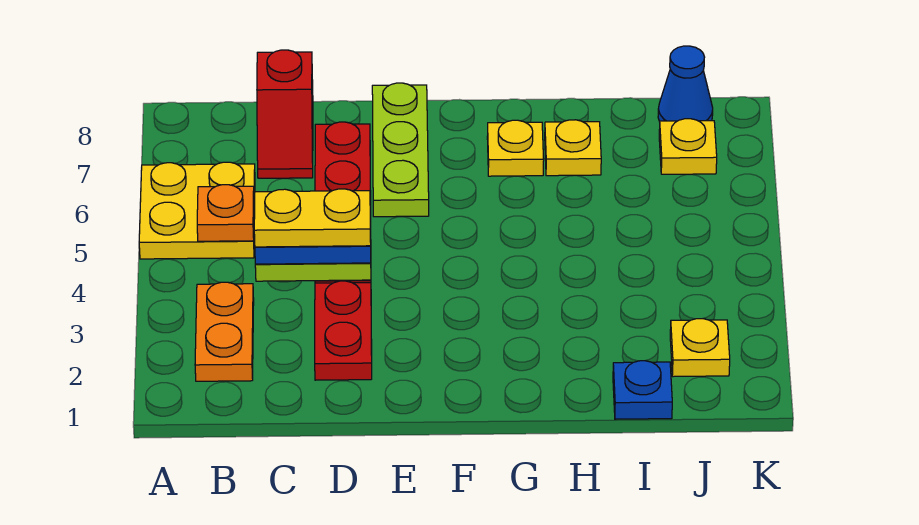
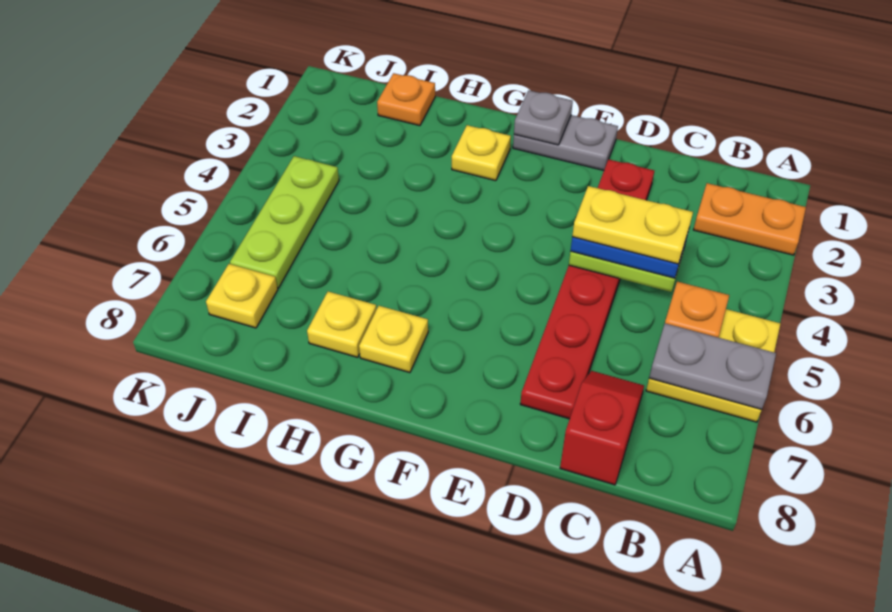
none -> grey plate A6:B6 level 2
orange plate B2:B3 level 1 -> orange plate A2:B2 level 1
none -> grey plate E1:F1 level 1
lime plate E6:E8 level 1 -> lime plate J4:J6 level 1
none -> grey plate F1 level 2
blue plate I1 level 1 -> orange plate I1 level 1
yellow plate J2 level 1 -> yellow plate G2 level 1
blue cone J8 level 1 -> none

